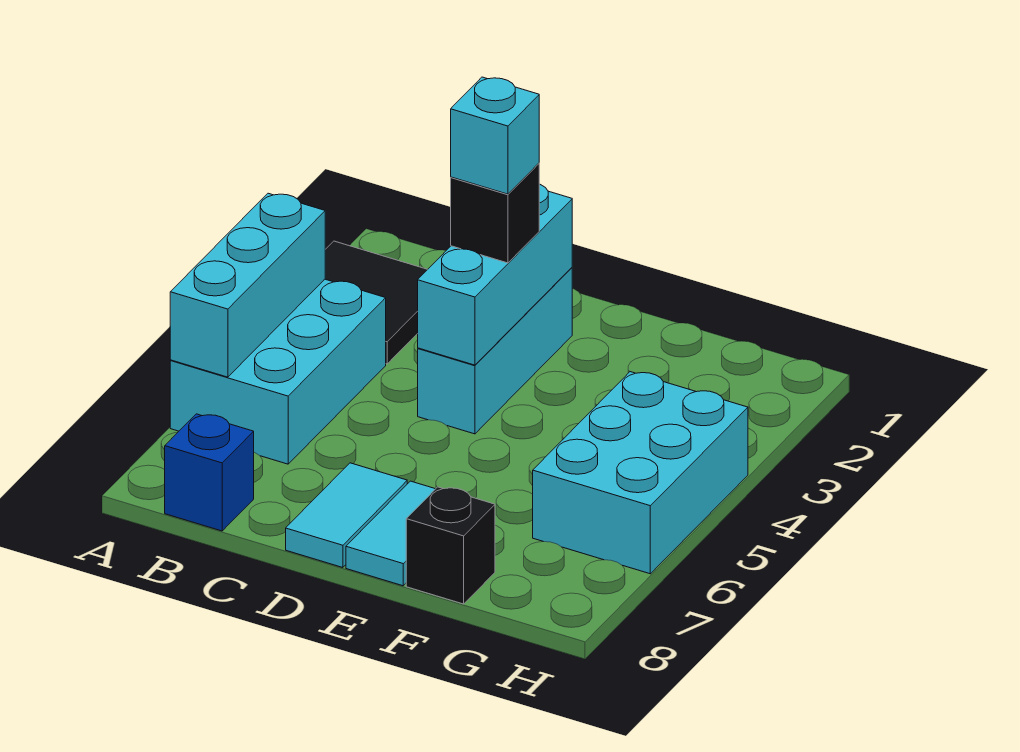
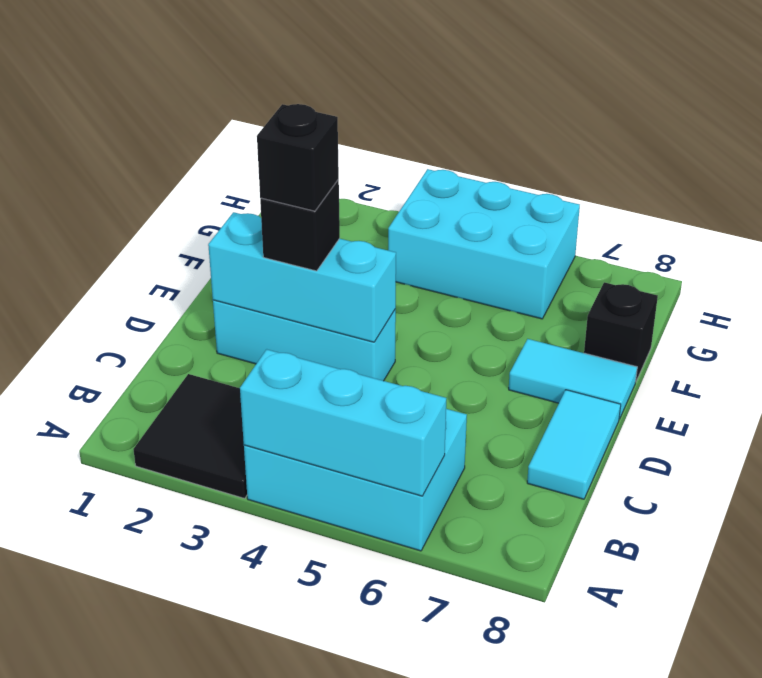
blue brick B8 level 1 -> none
cyan brick D3 level 4 -> black brick D3 level 4
cyan tile D7:D8 level 1 -> cyan tile C8:D8 level 1

